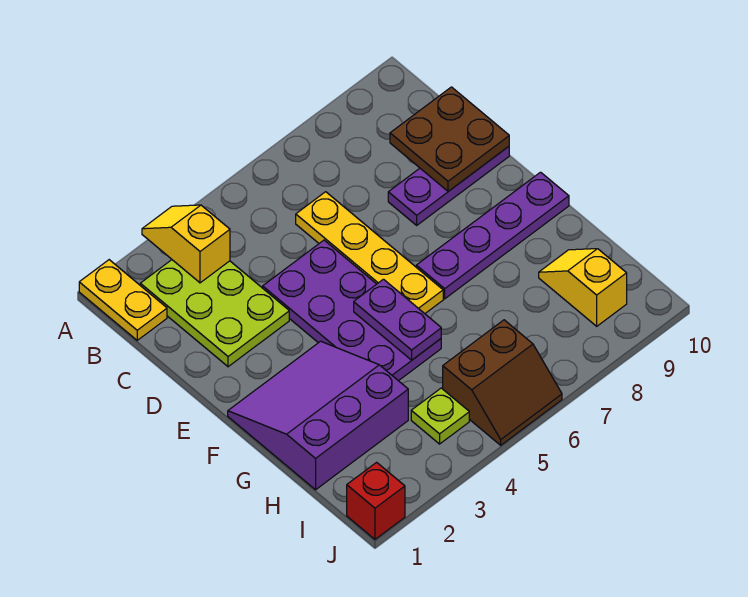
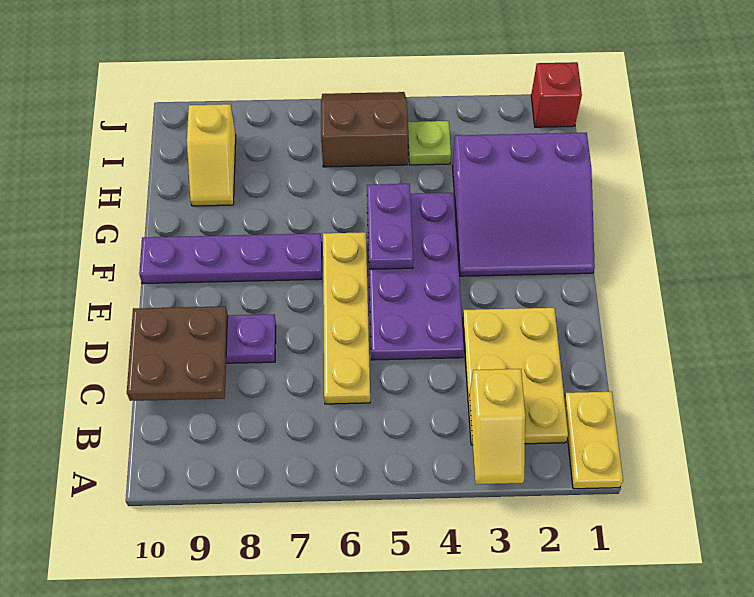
lime plate B2:D3 level 1 -> yellow plate B2:D3 level 1

